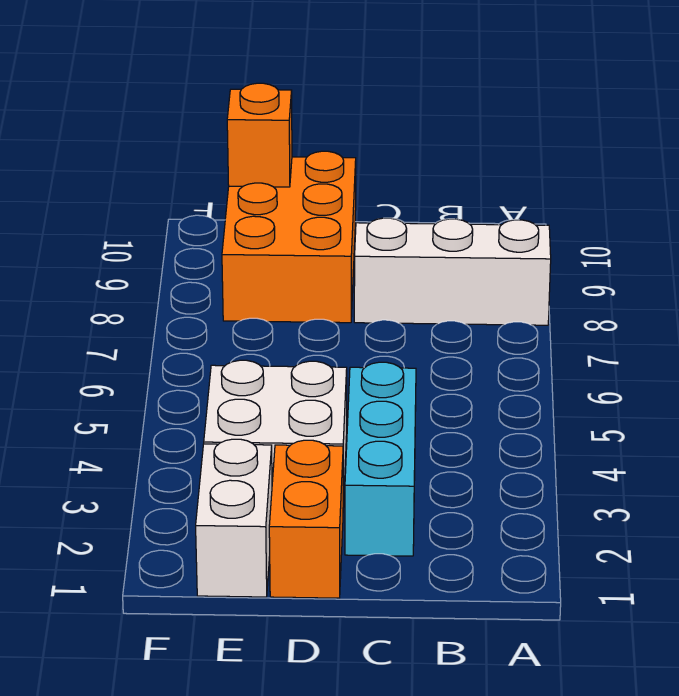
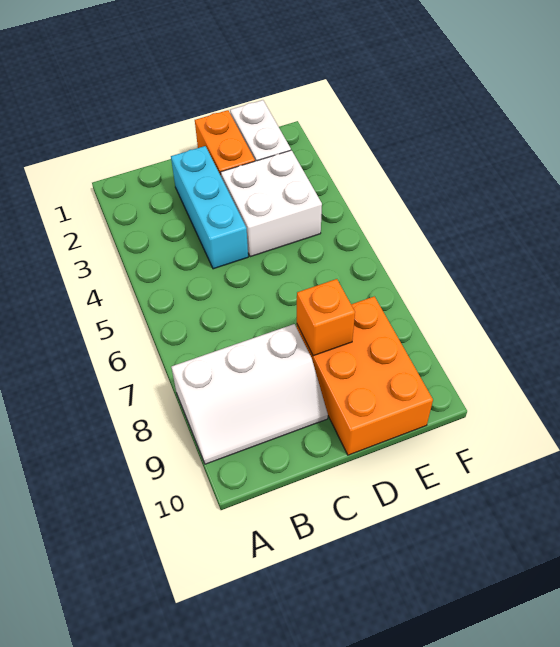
orange brick E10 level 2 -> orange brick D8 level 2

